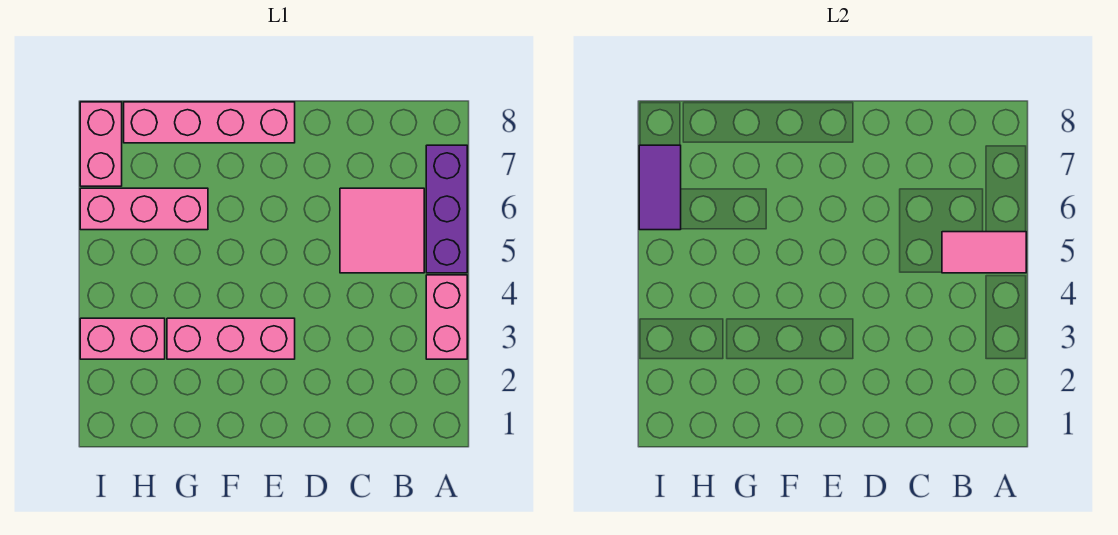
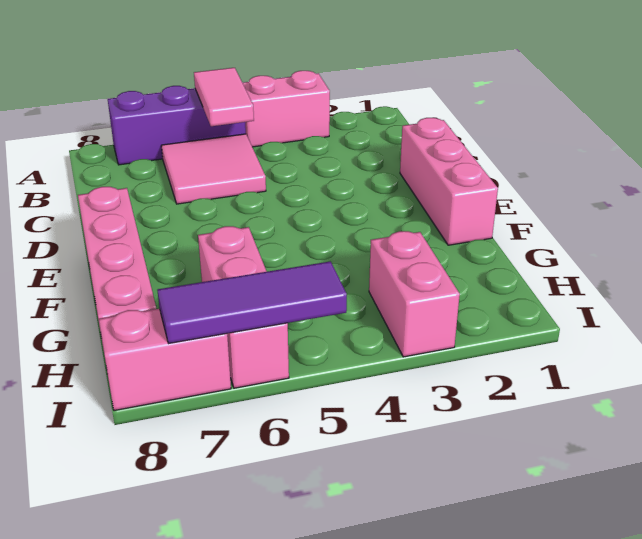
pink brick E3:G3 level 1 -> pink brick D1:F1 level 1
purple tile I6:I7 level 2 -> purple tile I5:I7 level 2

